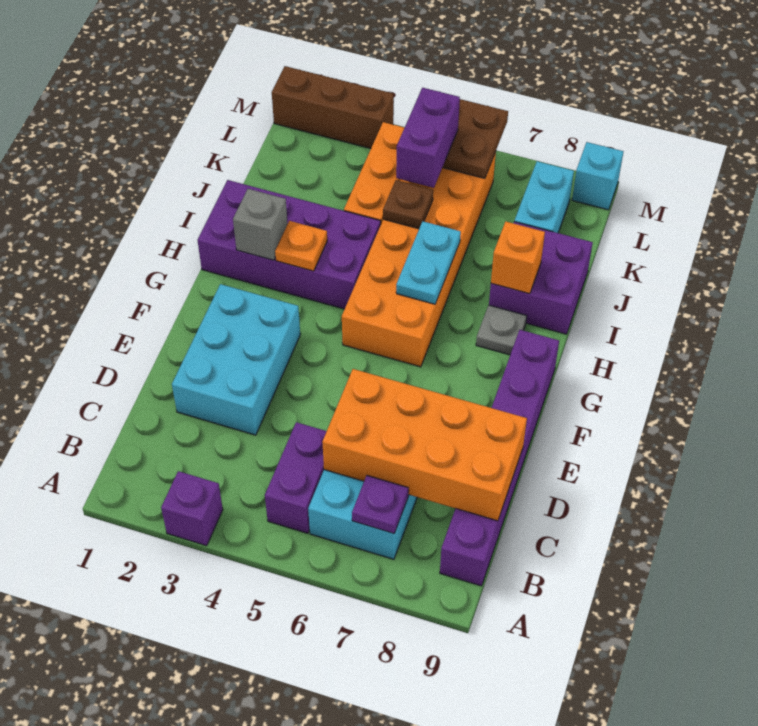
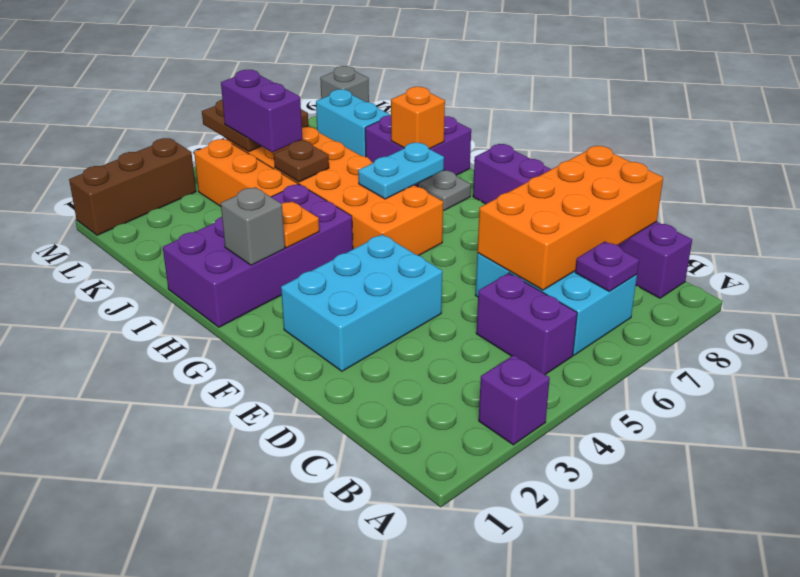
cyan brick D2:F3 level 1 -> cyan brick E2:F4 level 1
cyan plate H6:I6 level 2 -> cyan plate H6:H7 level 2
cyan brick M9 level 1 -> grey brick M9 level 1

